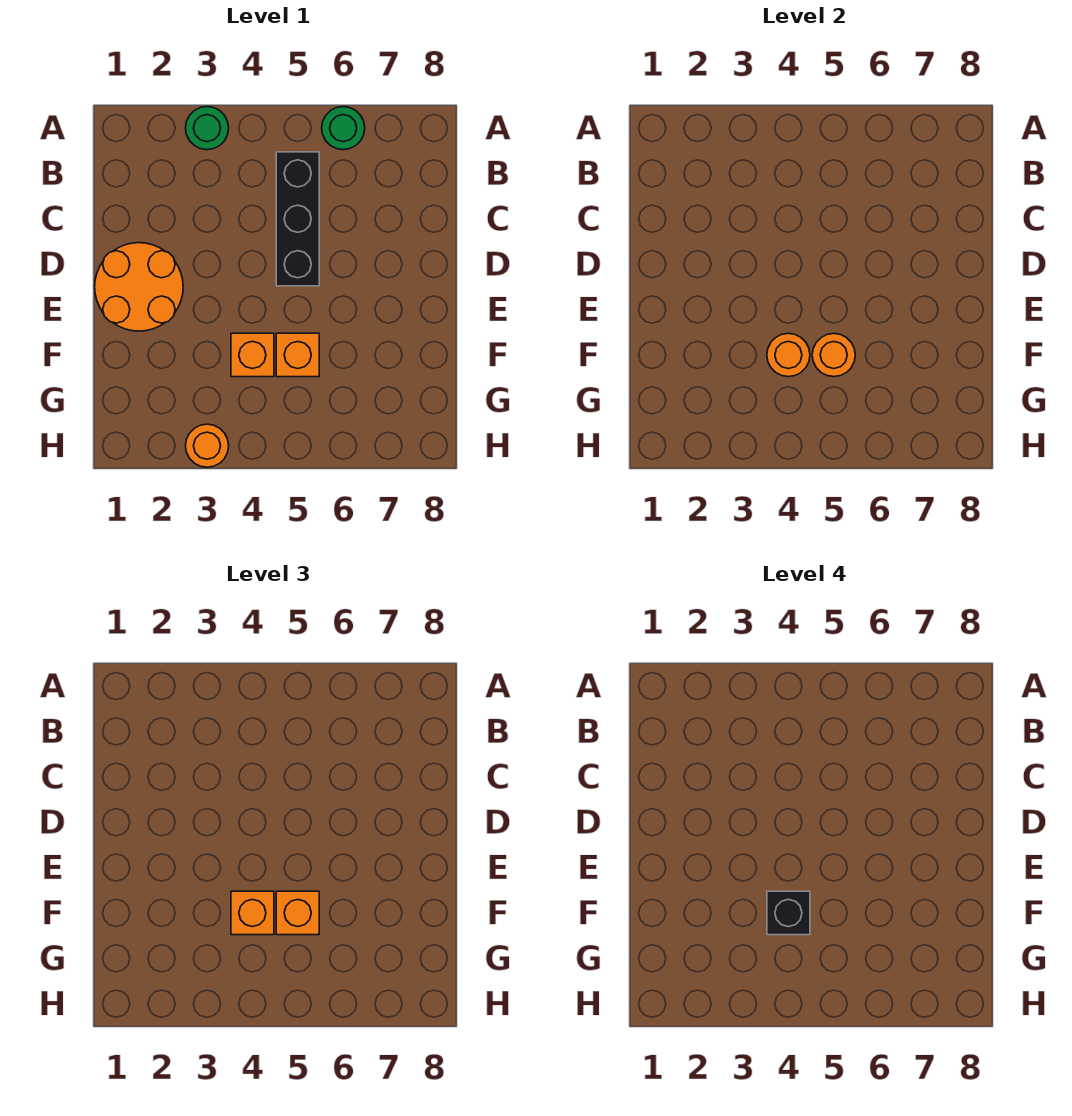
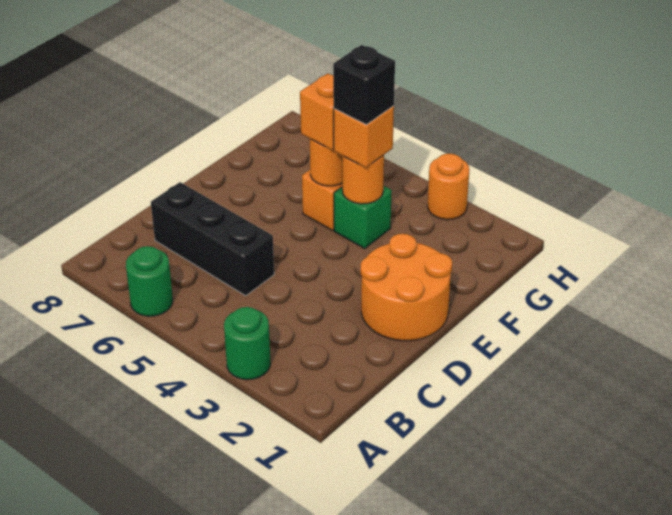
black brick B5:D5 level 1 -> black brick C5:C7 level 1
orange brick F4 level 1 -> green brick F4 level 1

